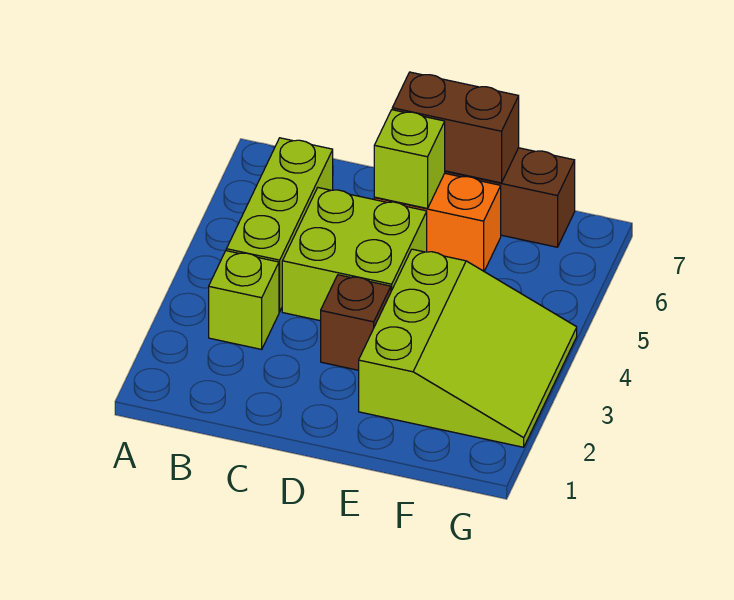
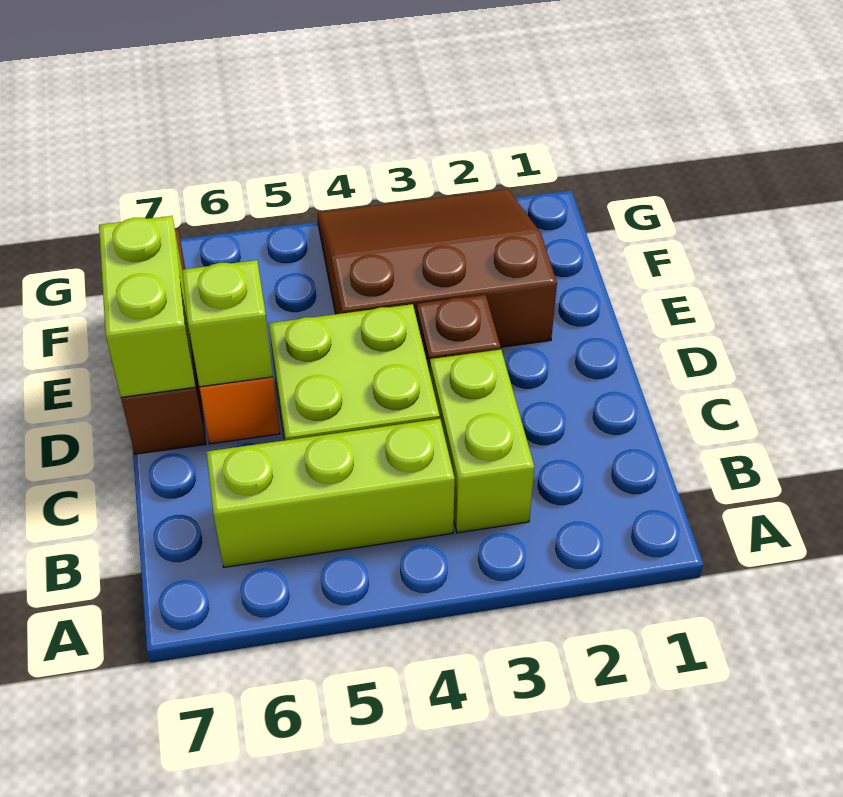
lime brick B3 level 1 -> lime brick B3:C3 level 1
brown brick D7:E7 level 2 -> lime brick D7:E7 level 2
lime slope E2:G4 level 1 top E -> brown slope E2:G4 level 1 top E

